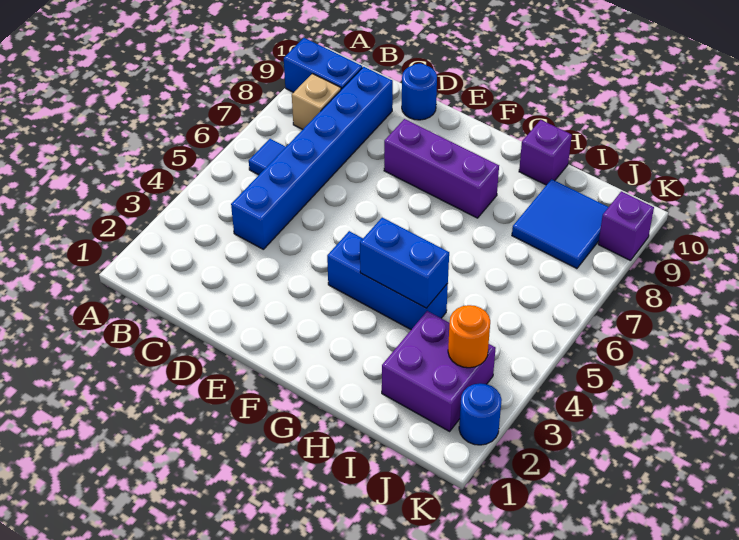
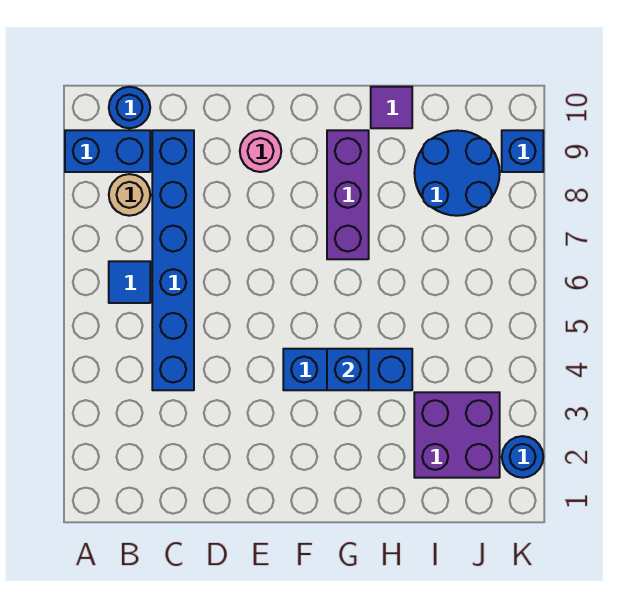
tan brick B8 level 1 -> tan round brick B8 level 1
blue round brick D10 level 1 -> blue round brick B10 level 1
purple brick E8:G8 level 1 -> purple brick G7:G9 level 1
none -> pink round brick E9 level 1
blue brick G4:H4 level 2 -> blue brick G4 level 2
purple brick H10 level 1 -> purple tile H10 level 1
blue tile I8:J9 level 1 -> blue round brick I8:J9 level 1
orange round brick J3 level 2 -> none
purple brick K9 level 1 -> blue brick K9 level 1

